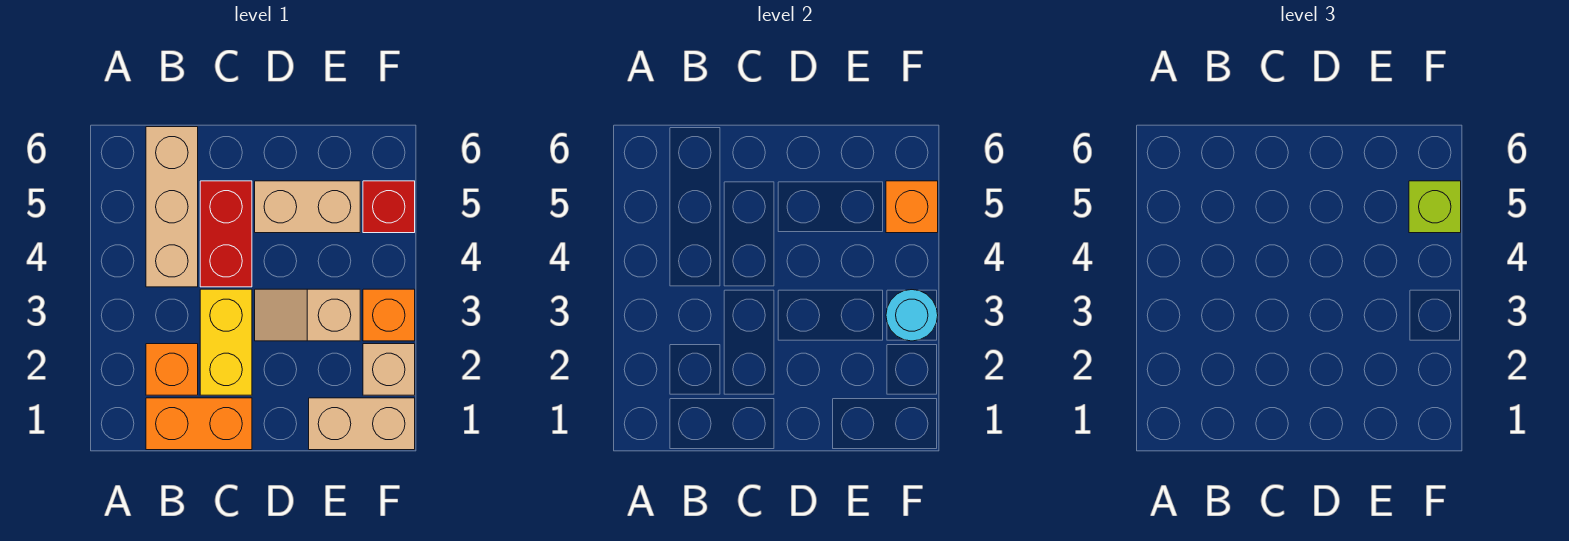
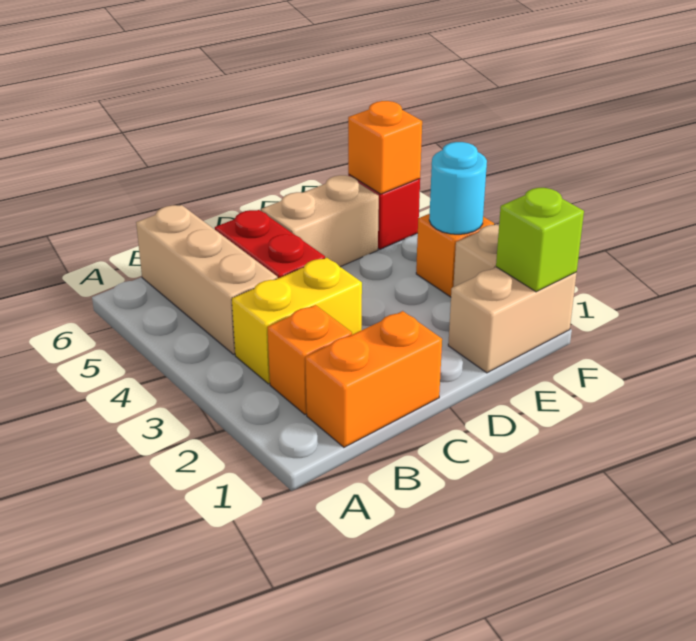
yellow brick C2:C3 level 1 -> yellow brick B3:C3 level 1
tan slope D3:E3 level 1 top E -> none
lime brick F5 level 3 -> lime brick F1 level 2

